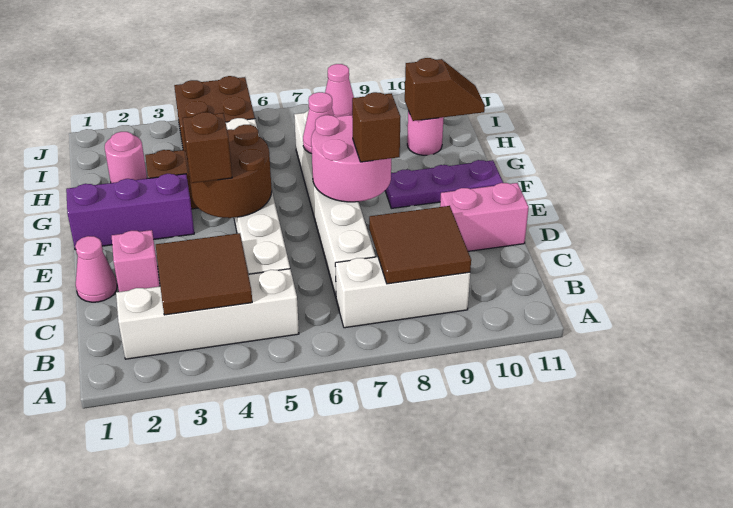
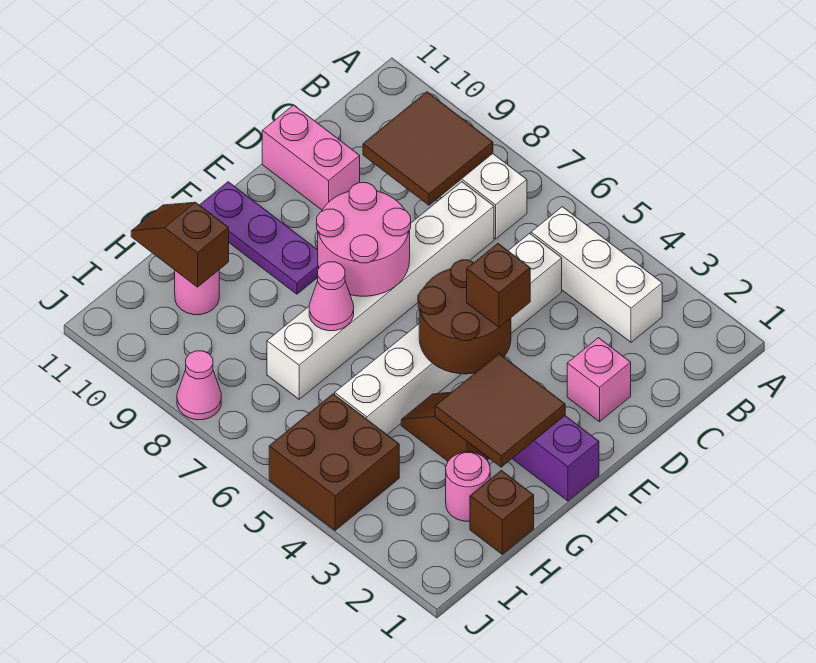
white brick B2:B5 level 1 -> white brick B3:B5 level 1
brown tile B3:C4 level 2 -> brown tile F2:G3 level 2
pink cone D1 level 1 -> none
brown brick E8 level 3 -> brown brick H1 level 1

